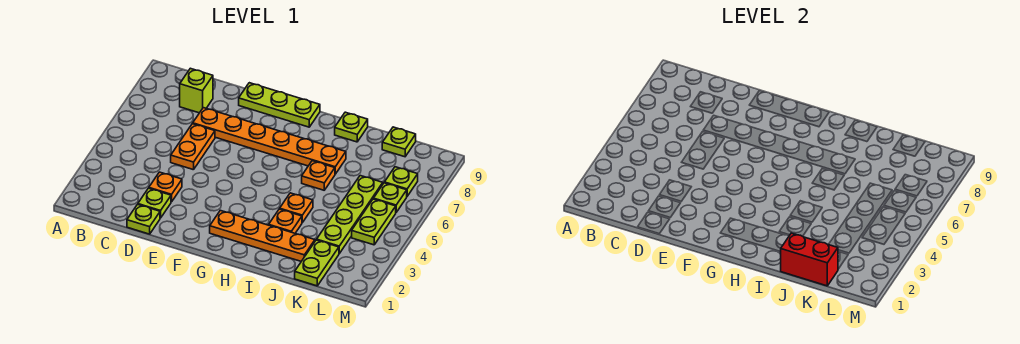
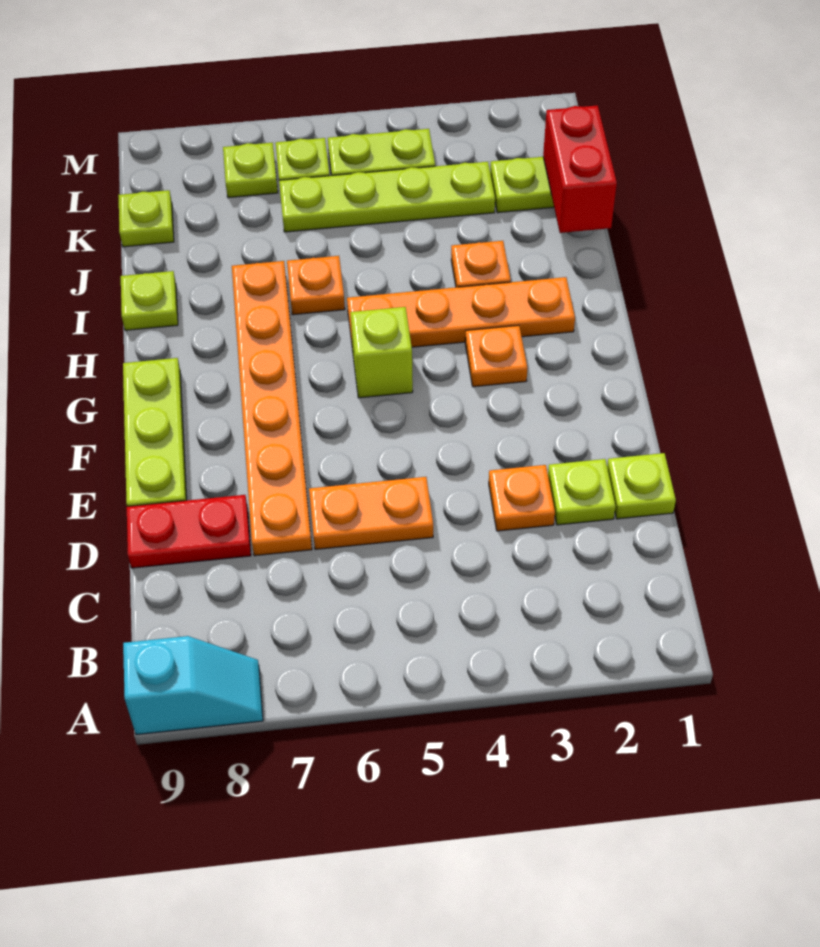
none -> cyan slope A8:A9 level 1 top 9
lime brick C8 level 1 -> lime brick G5 level 1
none -> red plate D8:D9 level 1
orange plate G2:J2 level 1 -> orange plate H2:H5 level 1
orange plate I4 level 1 -> orange plate G3 level 1

